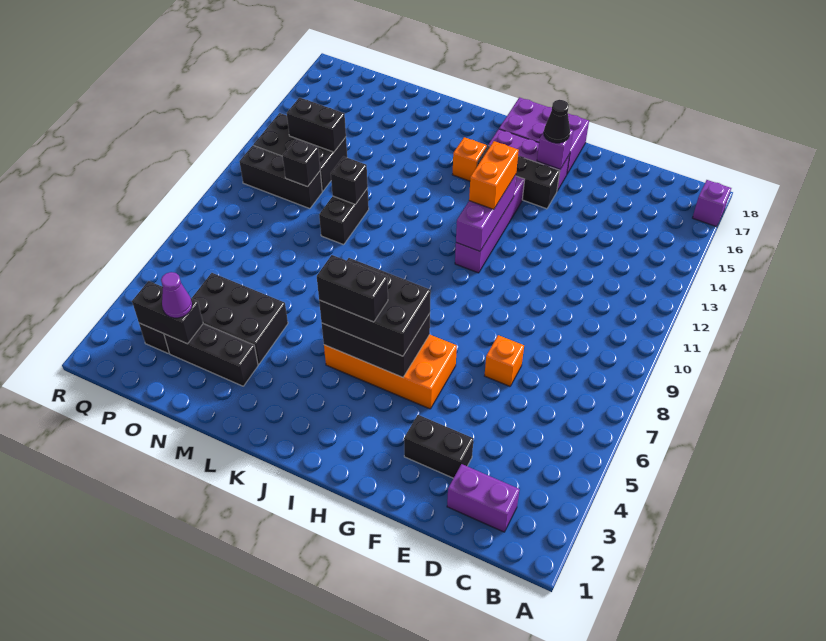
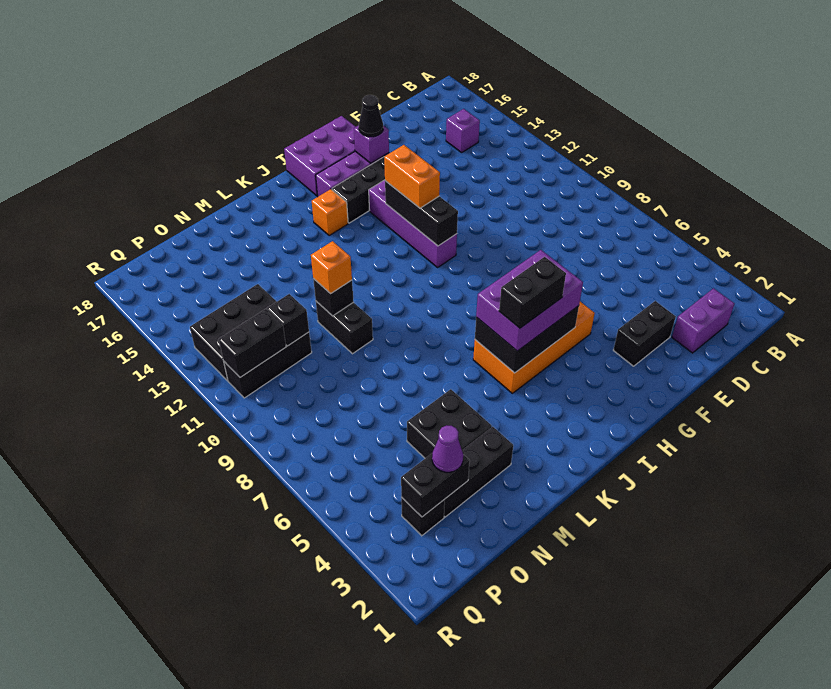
purple brick A17 level 1 -> purple brick C15 level 1
orange brick E7 level 1 -> orange brick M11 level 3
black brick H5:J6 level 3 -> purple brick H5:J6 level 3
purple brick H11:H13 level 2 -> black brick H11:H13 level 2
black brick M4:O5 level 1 -> black brick M4:N5 level 1
black brick O13:P13 level 2 -> black brick P11:Q11 level 2

